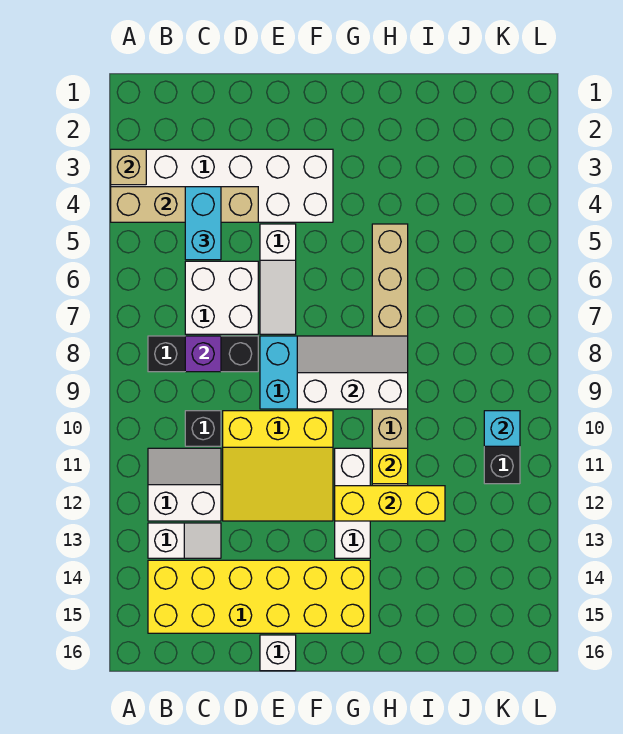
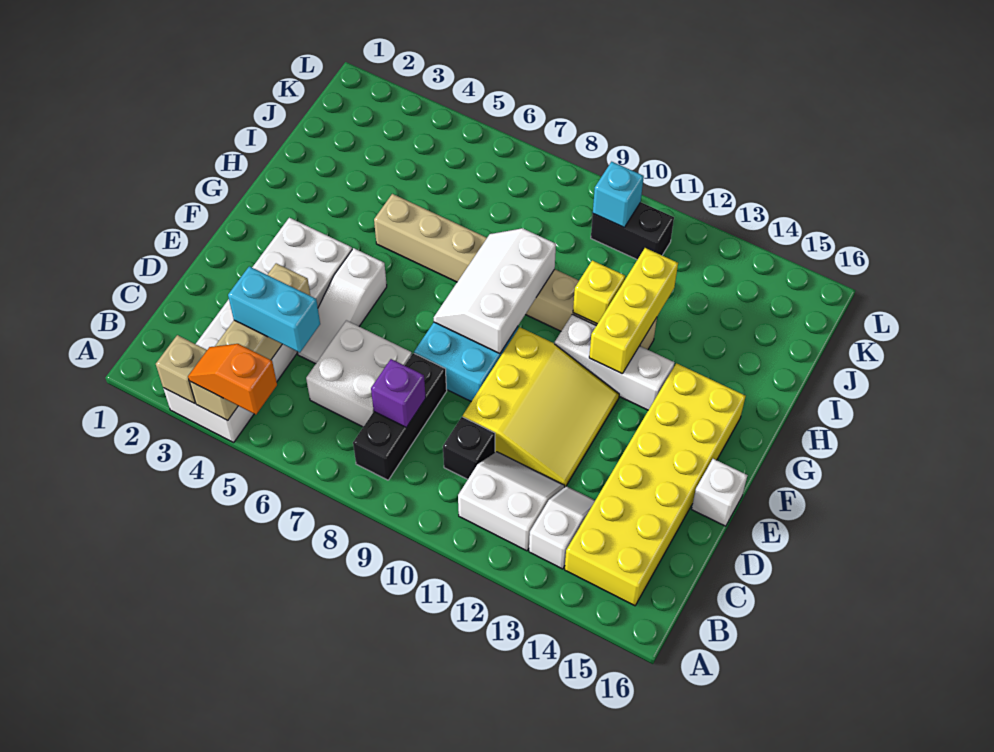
none -> orange slope A4:A5 level 3 top 5
white slope B11:C12 level 1 top 12 -> white slope B11:C12 level 1 top B
white slope E5:E7 level 1 top 5 -> white slope D5:F5 level 1 top F

